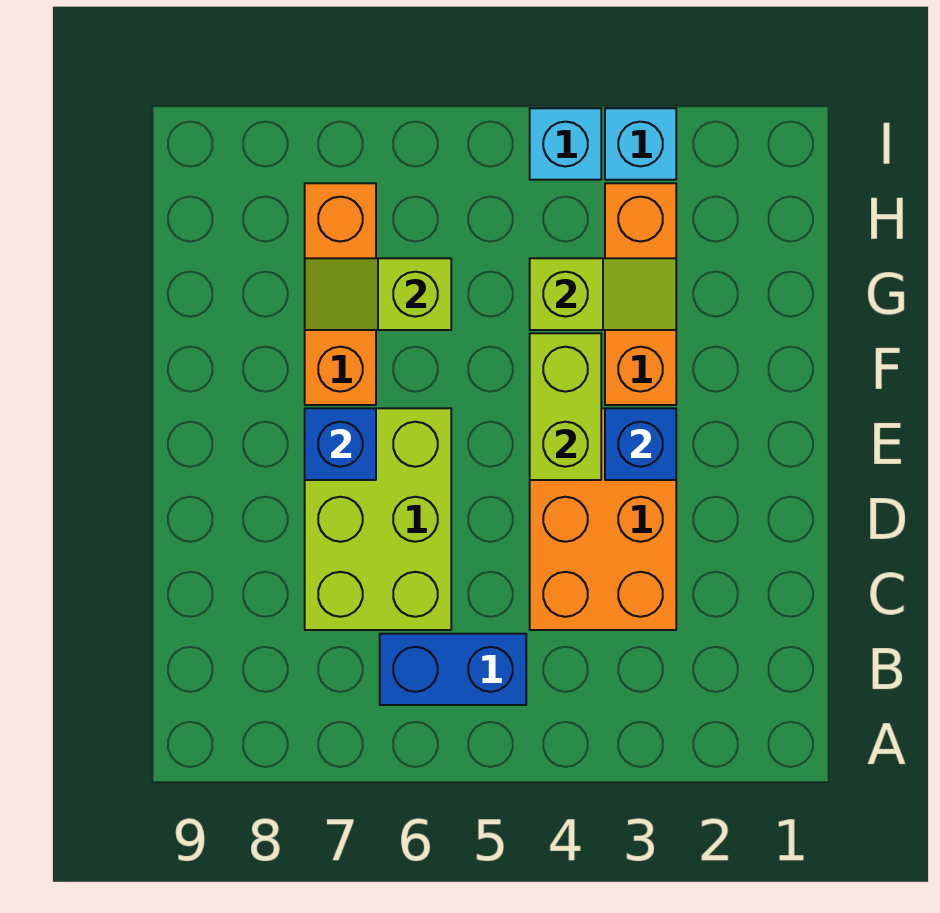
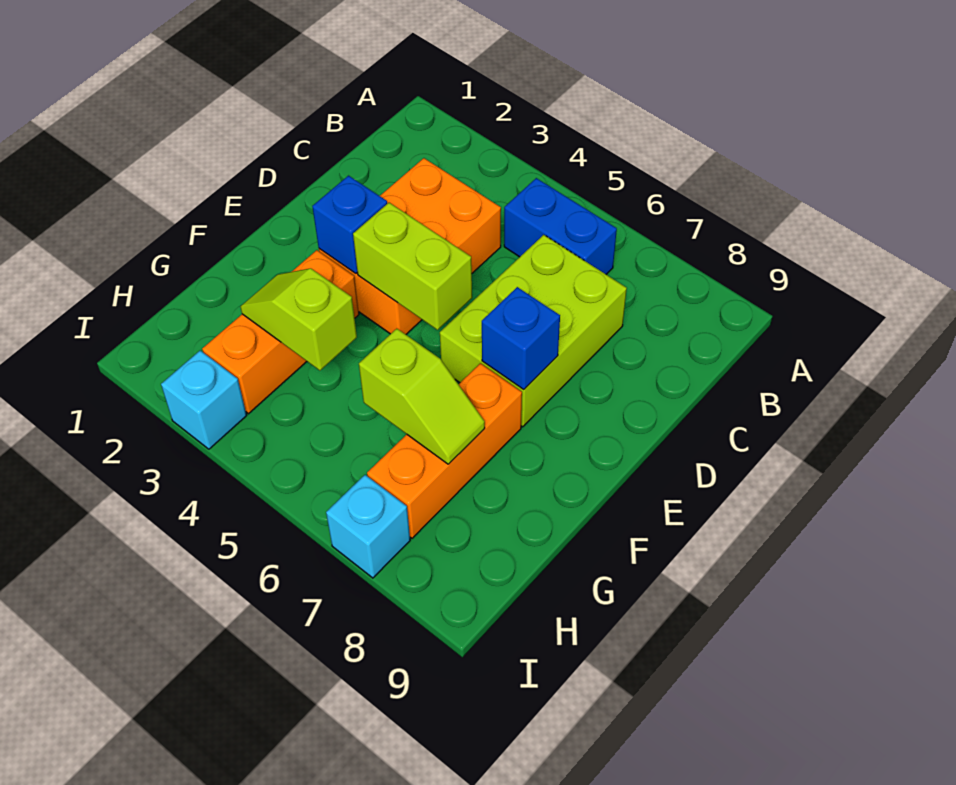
lime brick E4:F4 level 2 -> lime brick E4:E5 level 2
cyan brick I4 level 1 -> cyan brick I7 level 1

